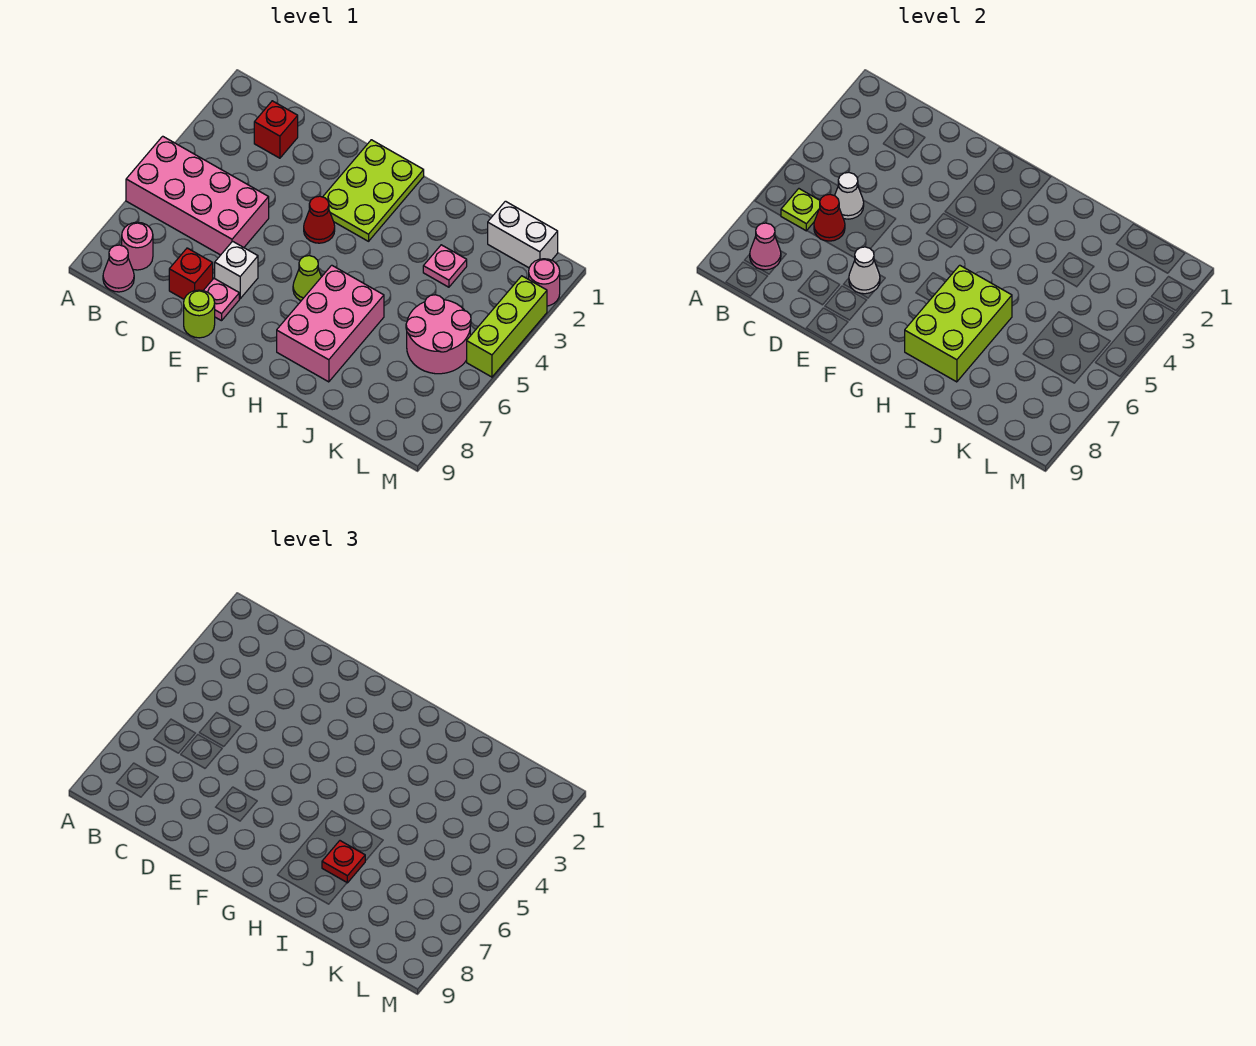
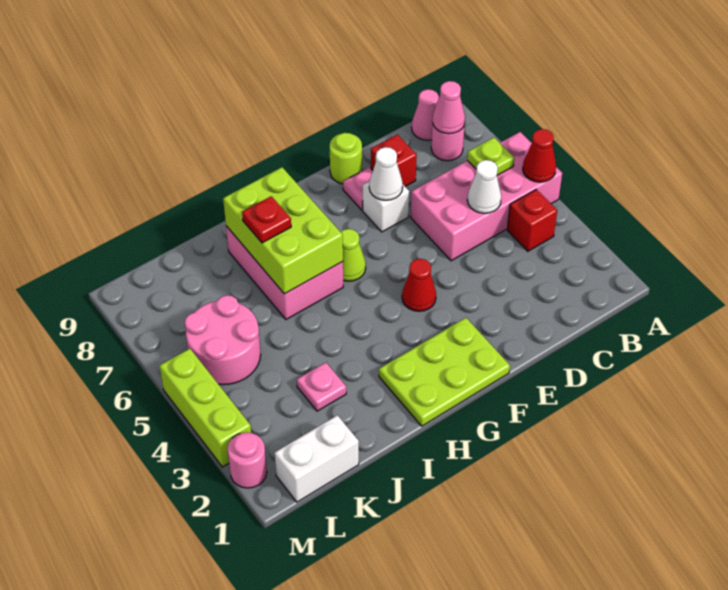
red brick C2 level 1 -> red brick B4 level 1
red cone C6 level 2 -> red cone A5 level 2
lime plate F1:G3 level 1 -> lime plate F1:H2 level 1

